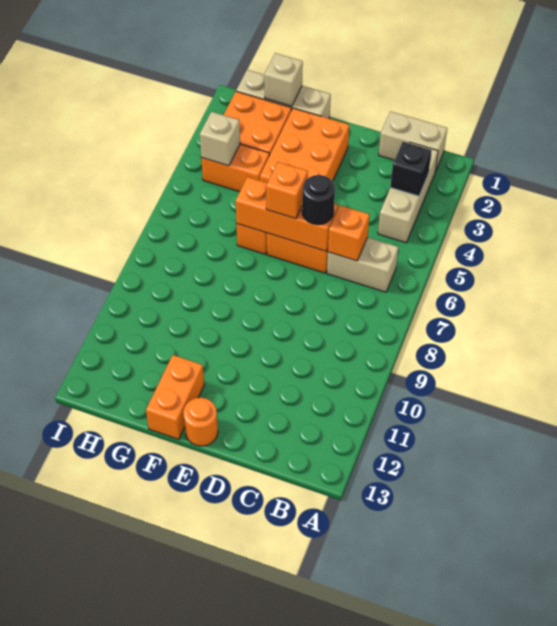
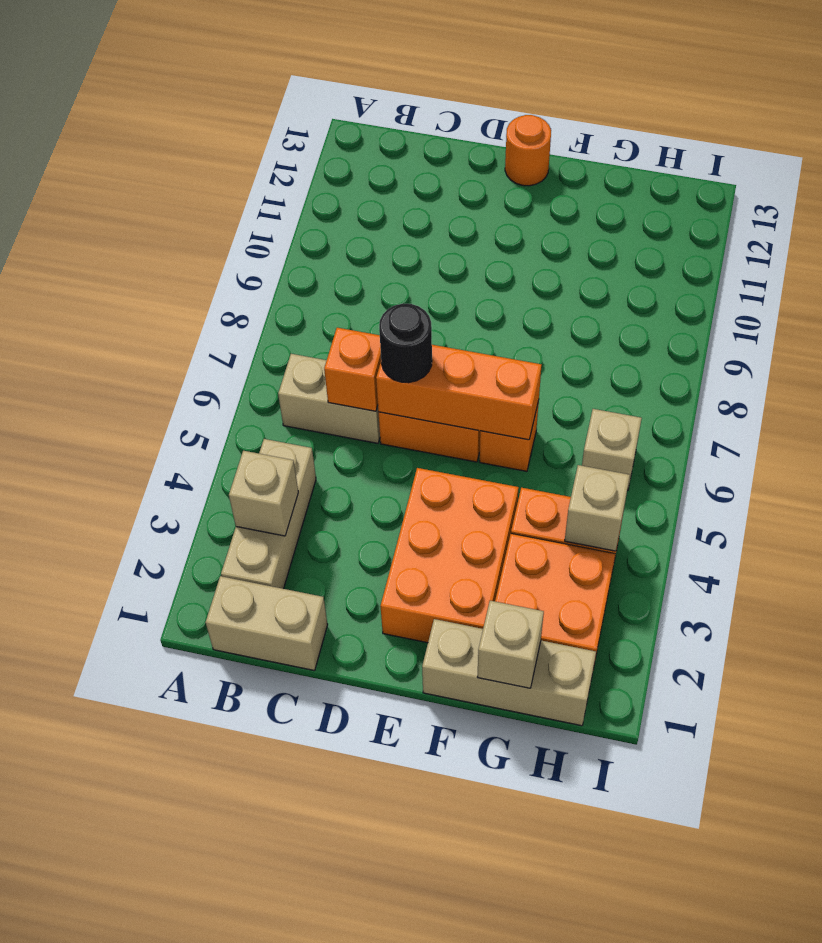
black brick B3 level 2 -> tan brick B3 level 2
orange brick E6 level 3 -> none
orange brick F12:F13 level 1 -> none
none -> tan brick H6 level 1

